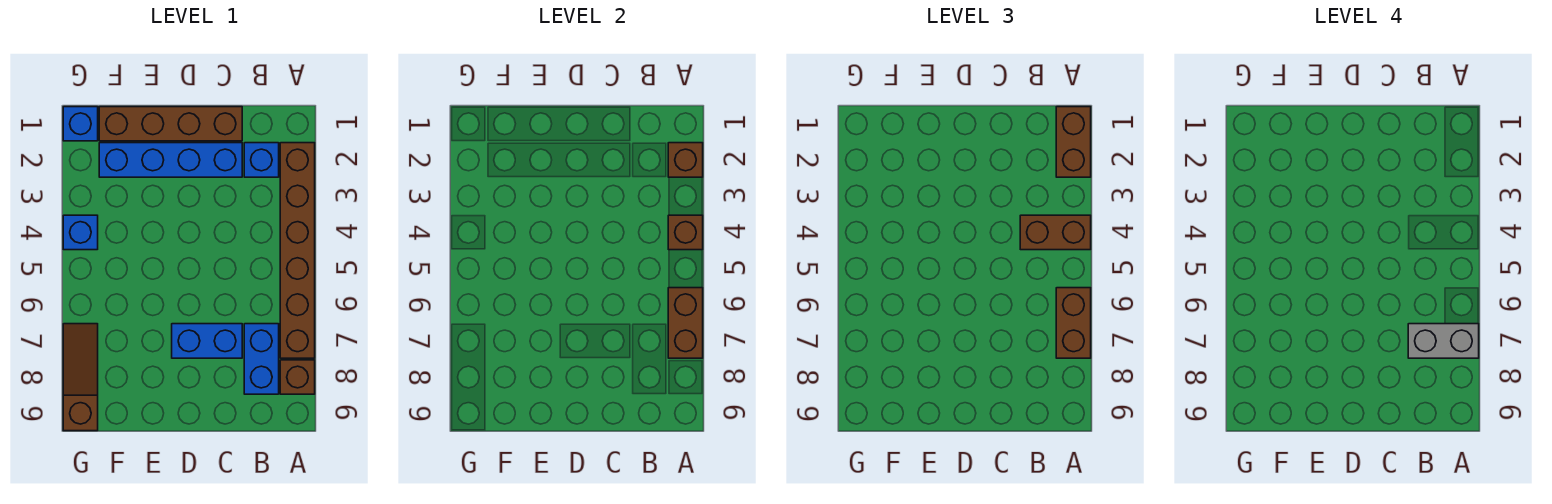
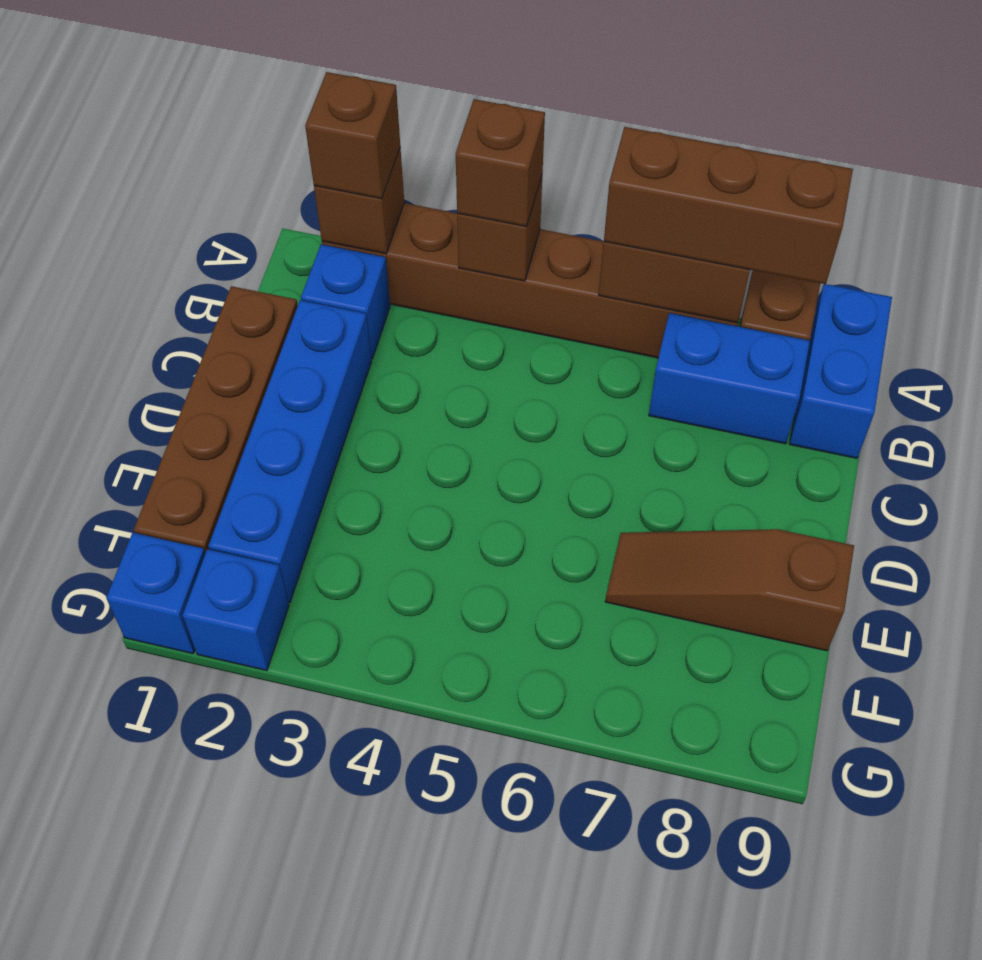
brown brick A1:A2 level 3 -> brown brick A2 level 3
brown brick A4:B4 level 3 -> brown brick A4 level 3
brown brick A6:A7 level 3 -> brown brick A6:A8 level 3
grey brick A7:B7 level 4 -> none
blue brick C7:D7 level 1 -> blue brick A9:B9 level 1
blue brick G4 level 1 -> blue brick G2 level 1
brown slope G7:G9 level 1 top 9 -> brown slope E7:E9 level 1 top 9

